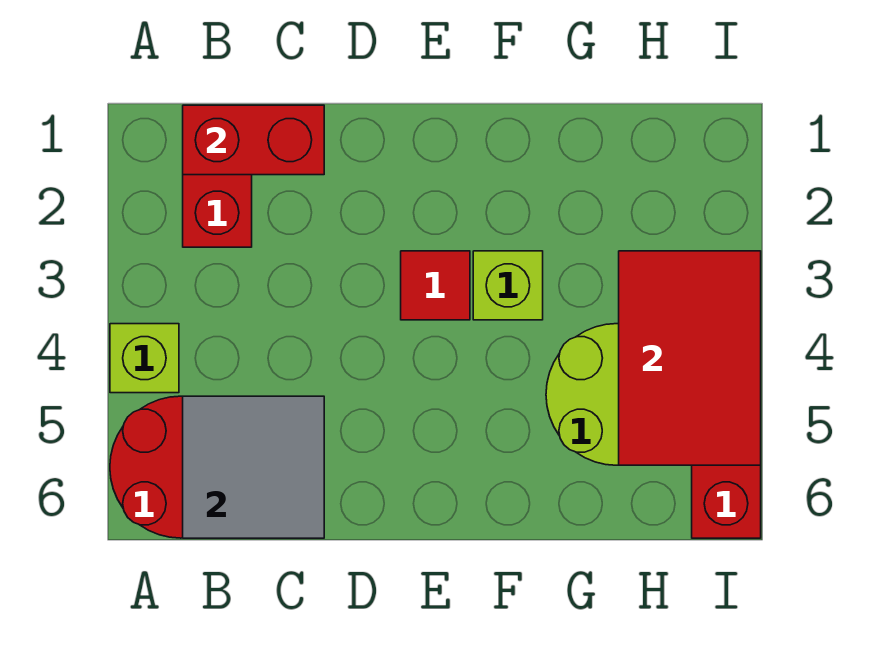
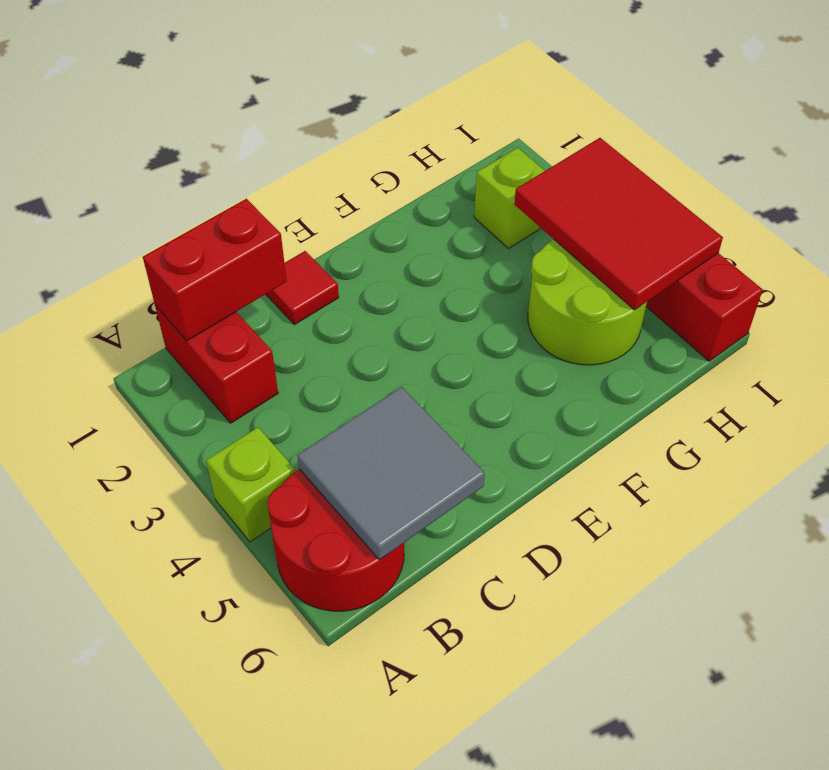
red tile E3 level 1 -> red tile D1 level 1
lime brick F3 level 1 -> lime brick H2 level 1

